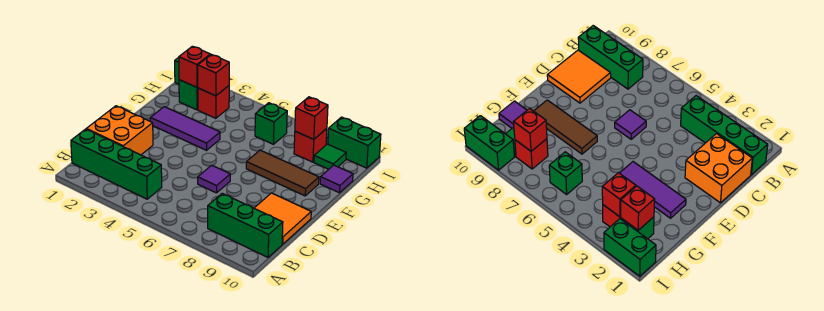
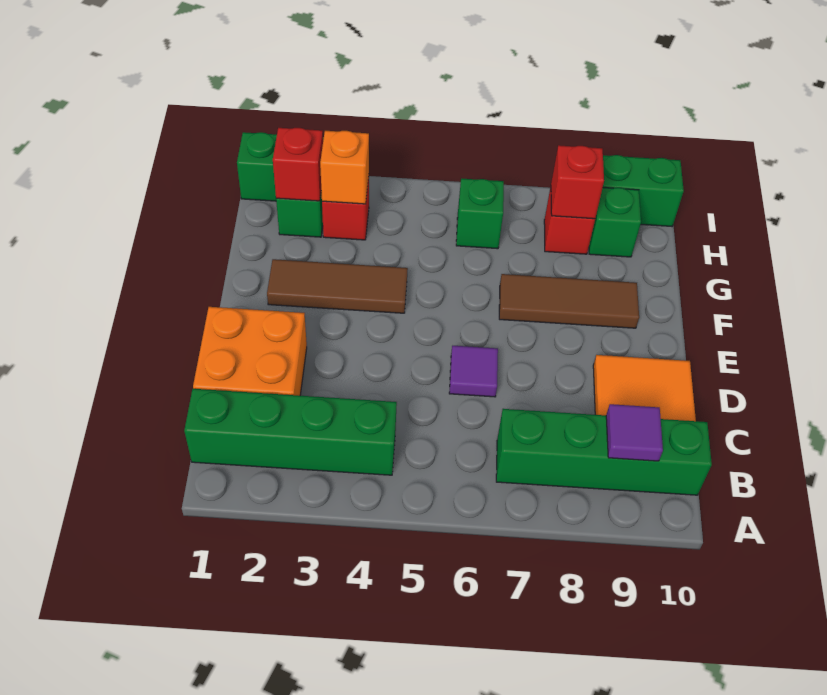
green brick B8:B10 level 1 -> green brick B7:B10 level 1
purple tile F2:F4 level 1 -> brown tile F2:F4 level 1
purple tile G10 level 1 -> purple tile B9 level 2
red brick H3 level 2 -> orange brick H3 level 2
green tile H9 level 1 -> green brick H9 level 1

